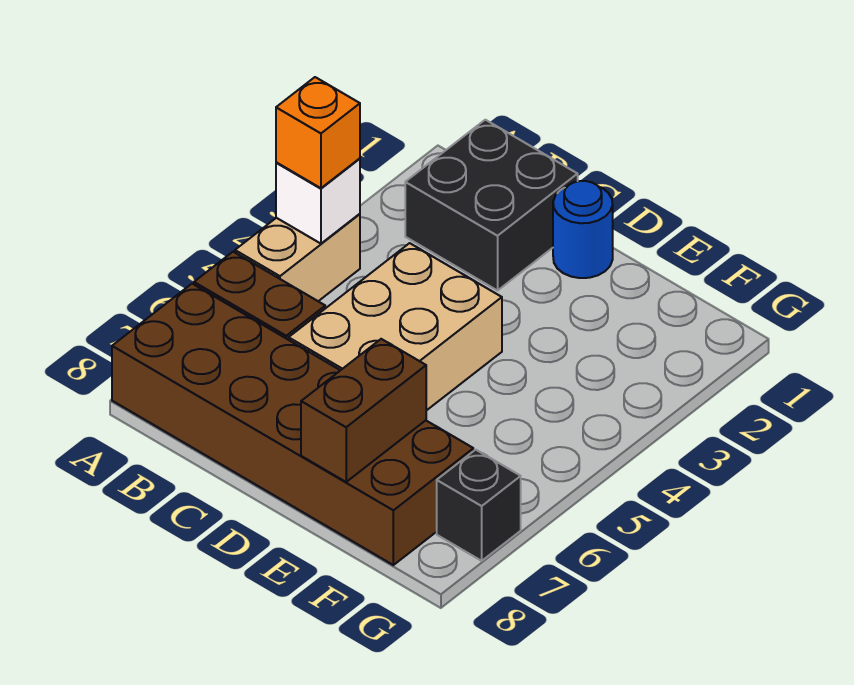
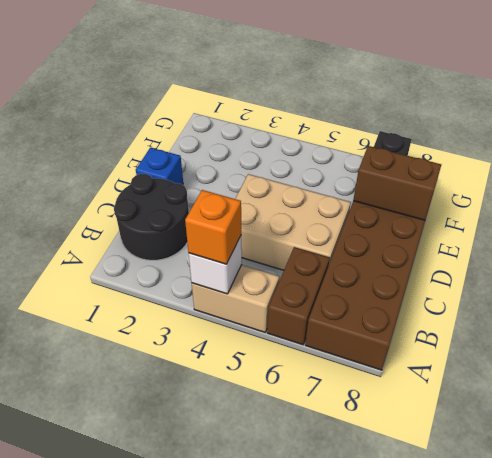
black brick B1:C2 level 1 -> black round brick B1:C2 level 1
blue round brick D1 level 1 -> blue brick D1 level 1

